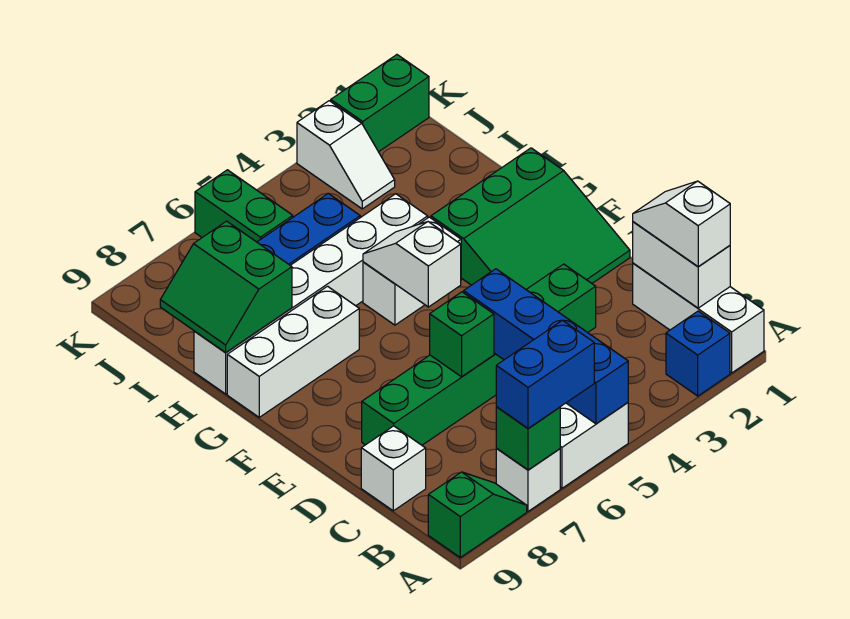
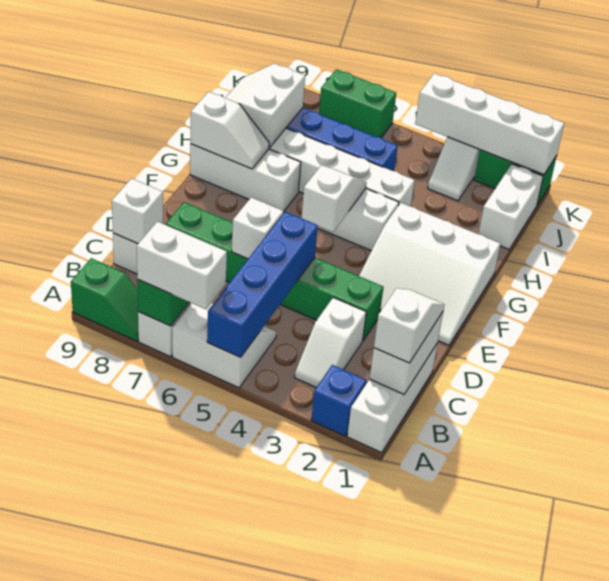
blue brick A6:A7 level 3 -> white brick A6:A7 level 3
none -> white slope B3:C3 level 1 top C
none -> white brick C9 level 2
green brick D6 level 2 -> white brick D6 level 2
green slope E1:G3 level 1 top G -> white slope E1:G3 level 1 top G
none -> white slope G8:G9 level 2 top 9
green slope H8:I9 level 2 top 8 -> white slope H8:I9 level 2 top 8
none -> white brick I1:J1 level 1
green brick J6:K6 level 1 -> green brick K6:K7 level 1
none -> white brick K1:K4 level 2

